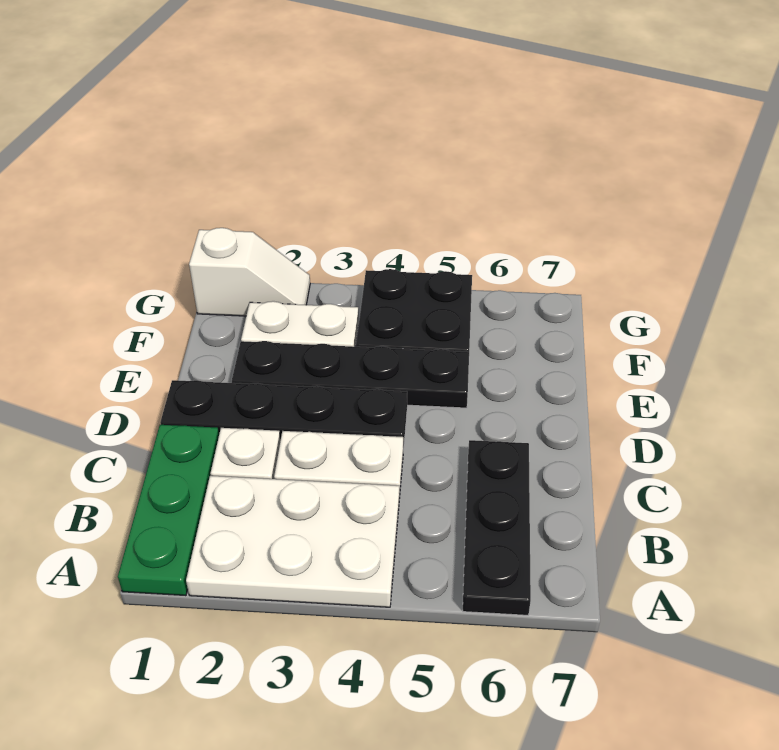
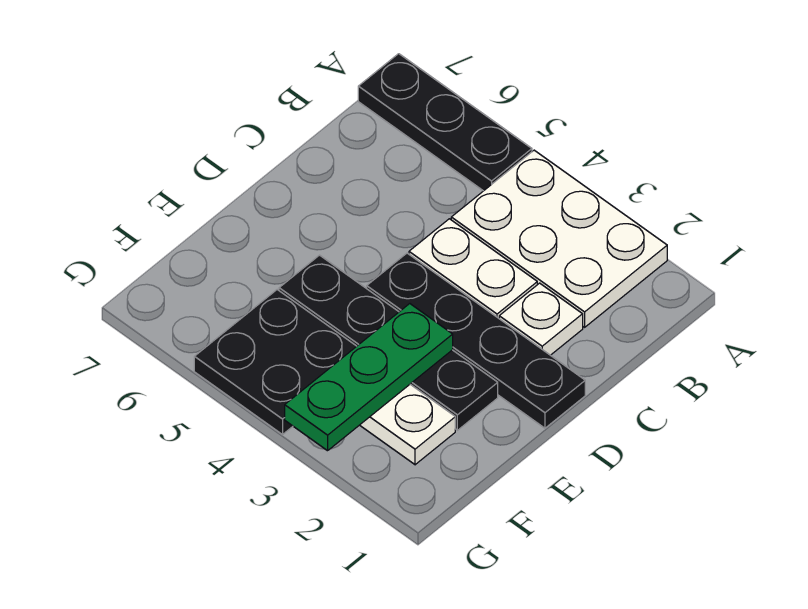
green plate A1:C1 level 1 -> green plate E3:G3 level 2
black plate A6:C6 level 1 -> black plate A5:A7 level 1
white slope G1:G2 level 1 top 1 -> none

